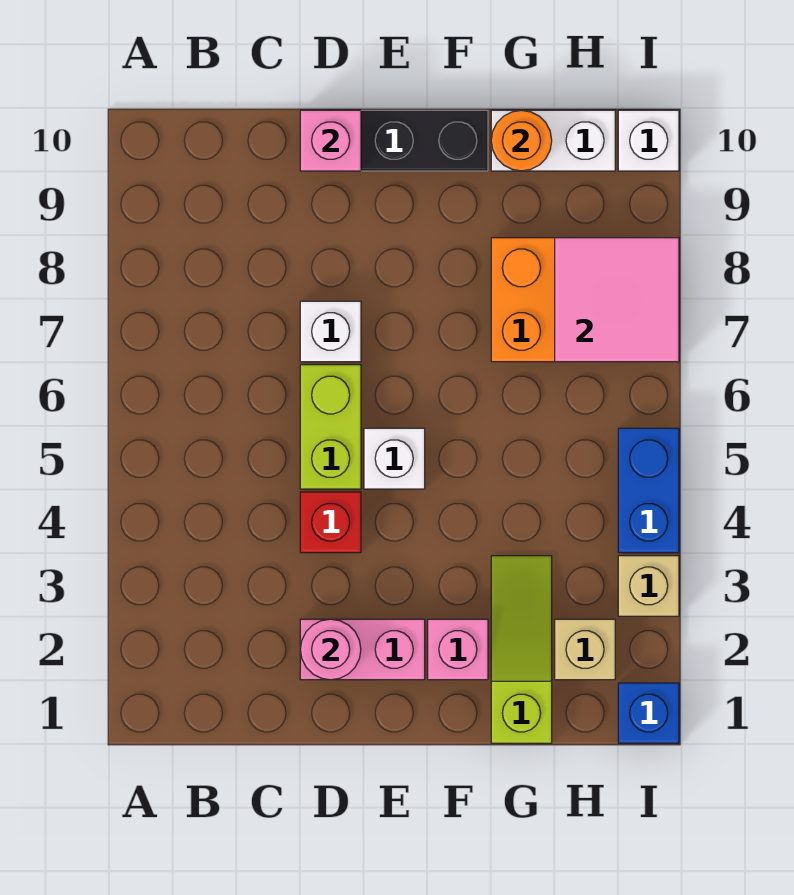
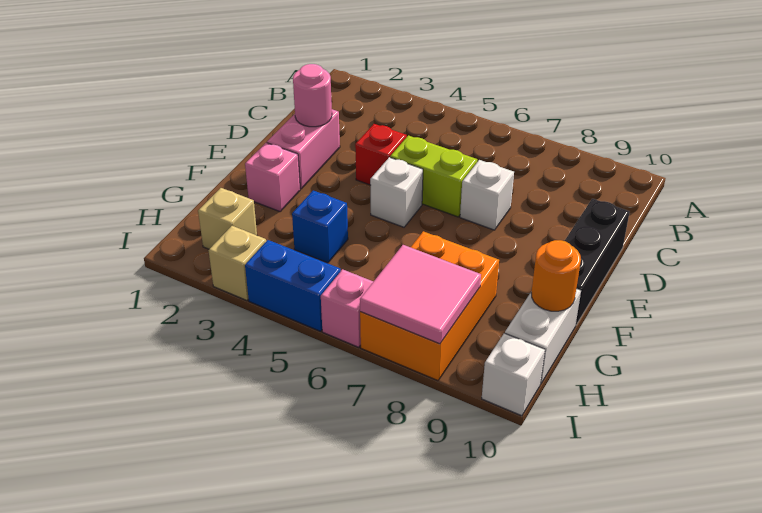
pink brick D10 level 2 -> pink brick I6 level 1
lime slope G1:G3 level 1 top 1 -> none
blue brick I1 level 1 -> blue brick G4 level 1

